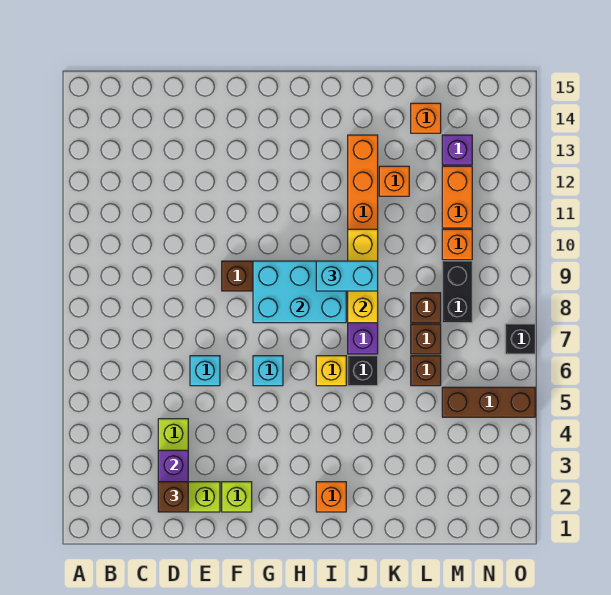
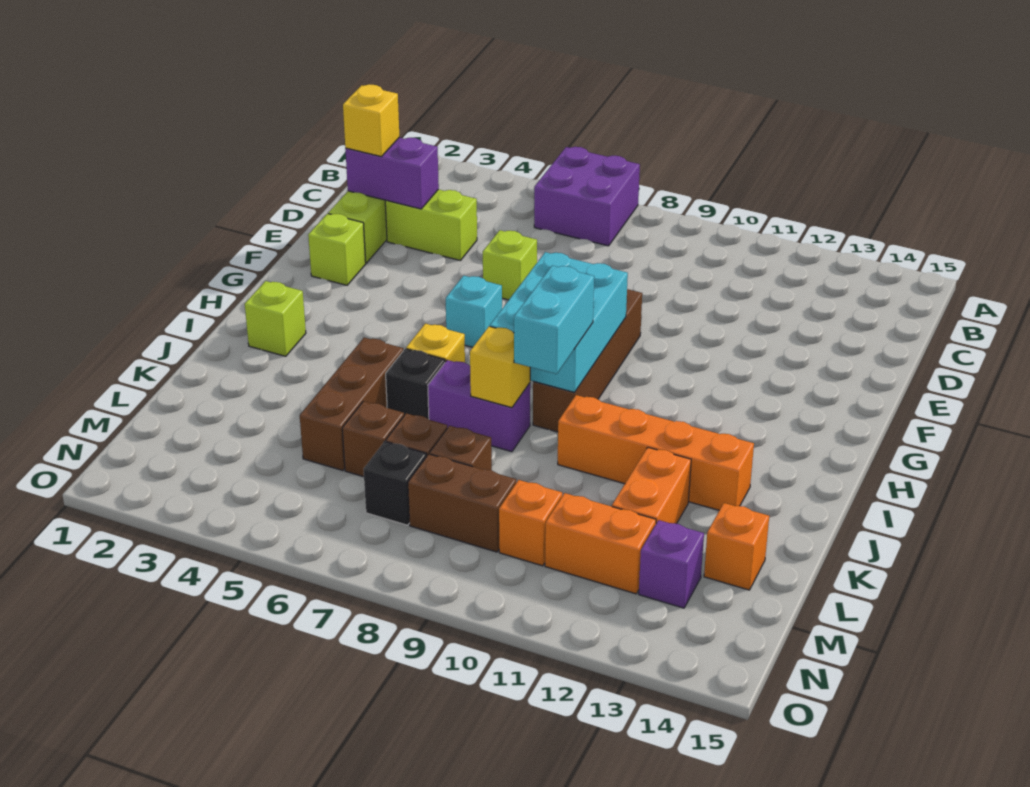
none -> purple brick A6:B7 level 1
brown brick D2 level 3 -> yellow brick D2 level 3
cyan brick E6 level 1 -> lime brick E6 level 1
orange brick I2 level 1 -> lime brick I2 level 1
yellow brick J8:J10 level 2 -> yellow brick J8 level 2
orange brick K12 level 1 -> orange brick K12:L12 level 1
brown brick M5:O5 level 1 -> brown brick J5:L5 level 1
black brick M8:M9 level 1 -> brown brick M8:M9 level 1
black brick O7 level 1 -> black brick M7 level 1

